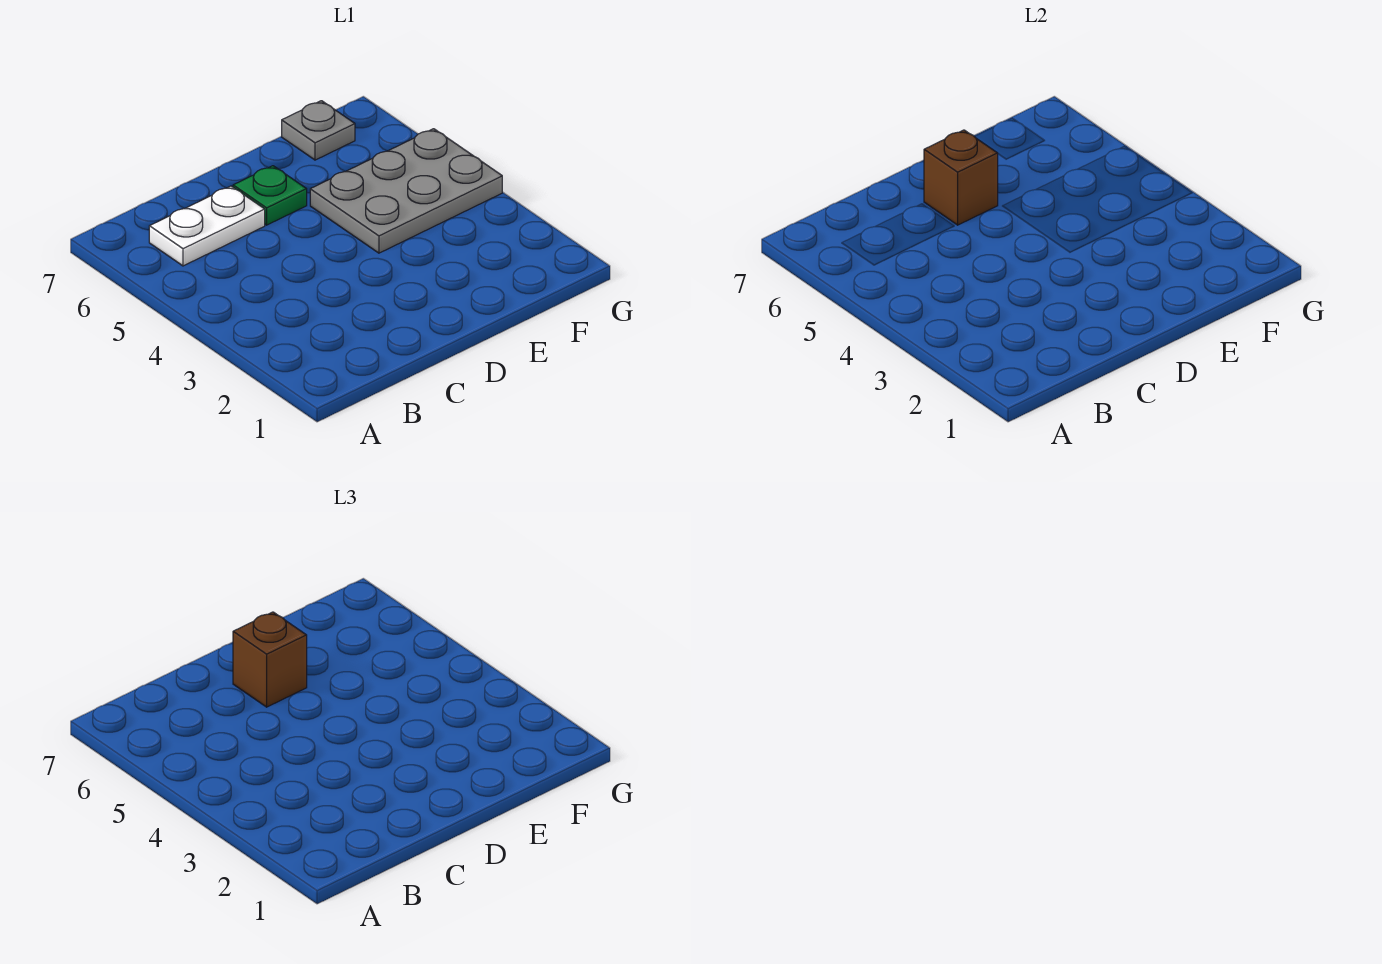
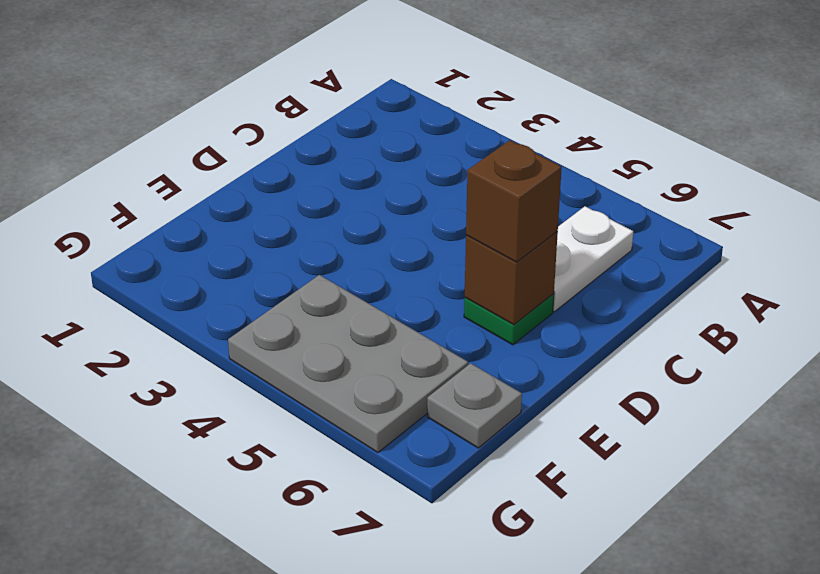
grey plate E4:G5 level 1 -> grey plate F4:G6 level 1

